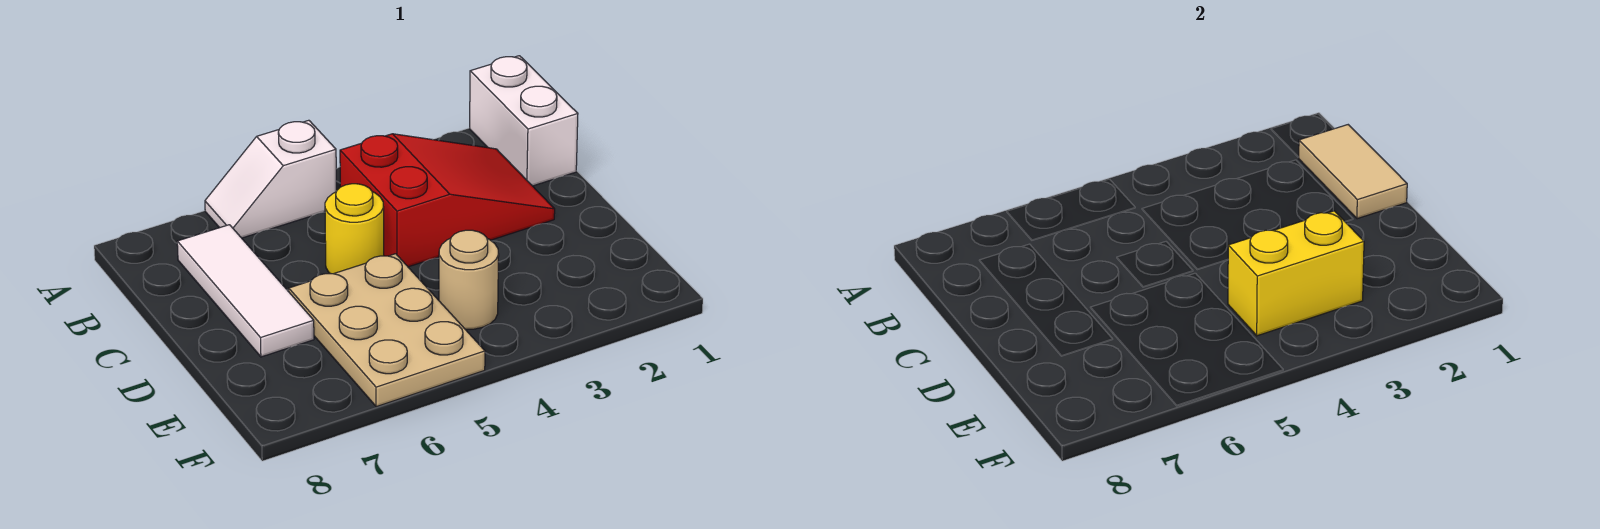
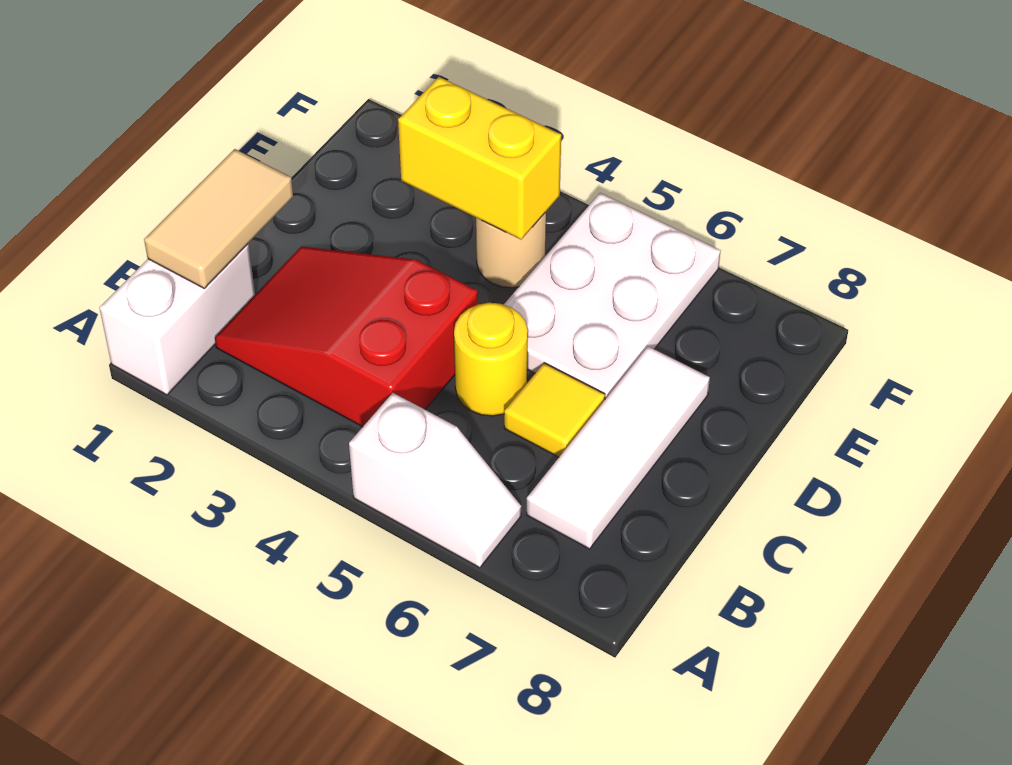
none -> yellow tile C6 level 1
tan plate D5:F6 level 1 -> white plate D5:F6 level 1

